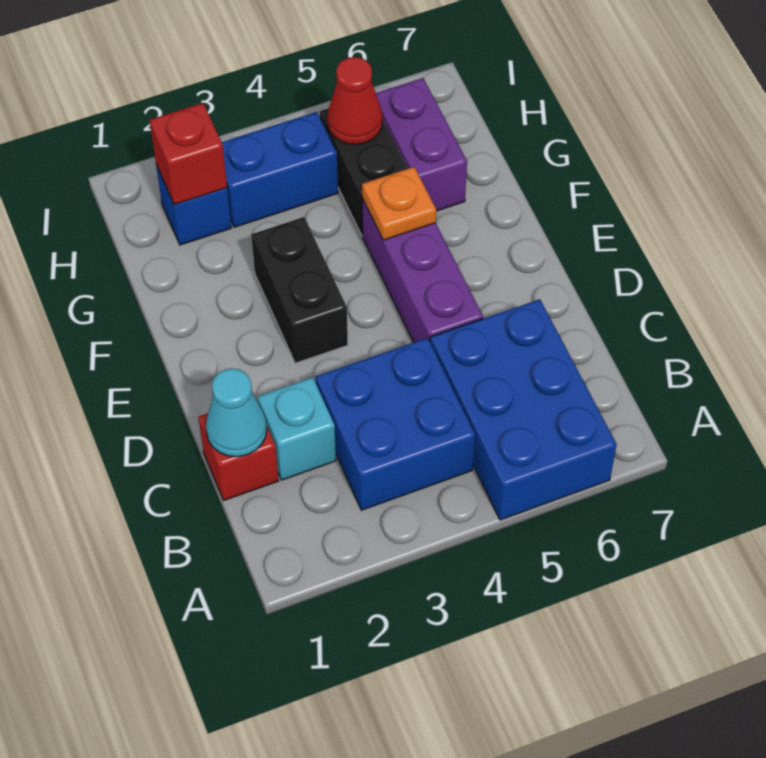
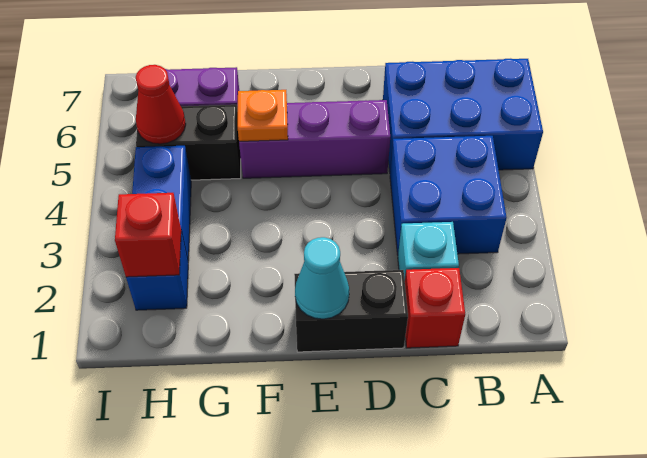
cyan cone C1 level 2 -> cyan cone E1 level 2
black brick E3:F3 level 1 -> black brick D1:E1 level 1

